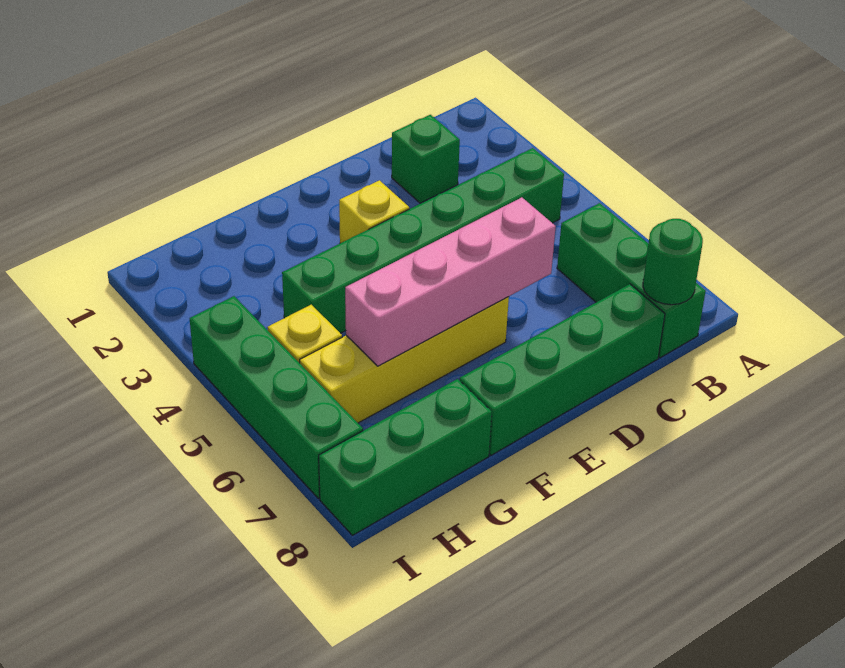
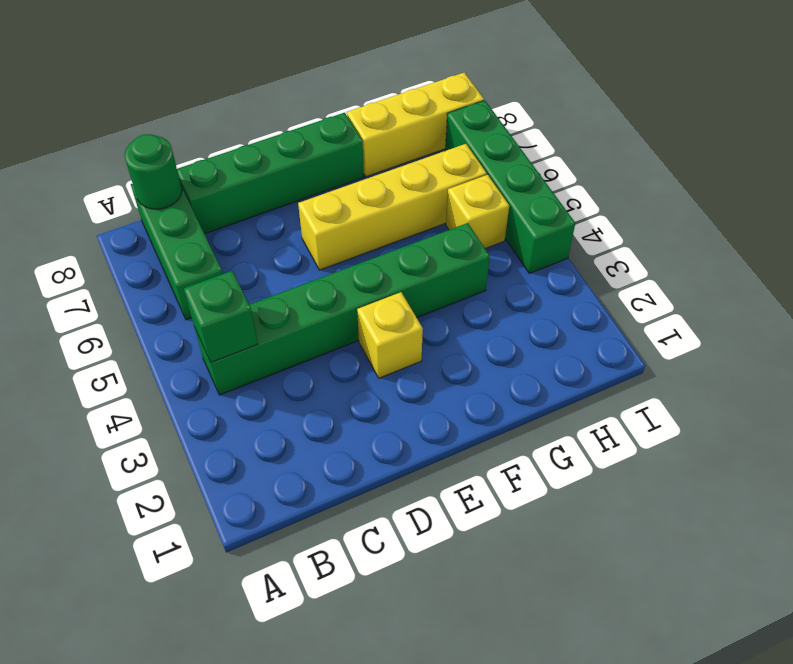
green brick C2 level 1 -> green brick B4 level 2
pink brick D6:G6 level 2 -> none
green brick G8:I8 level 1 -> yellow brick G8:I8 level 1

